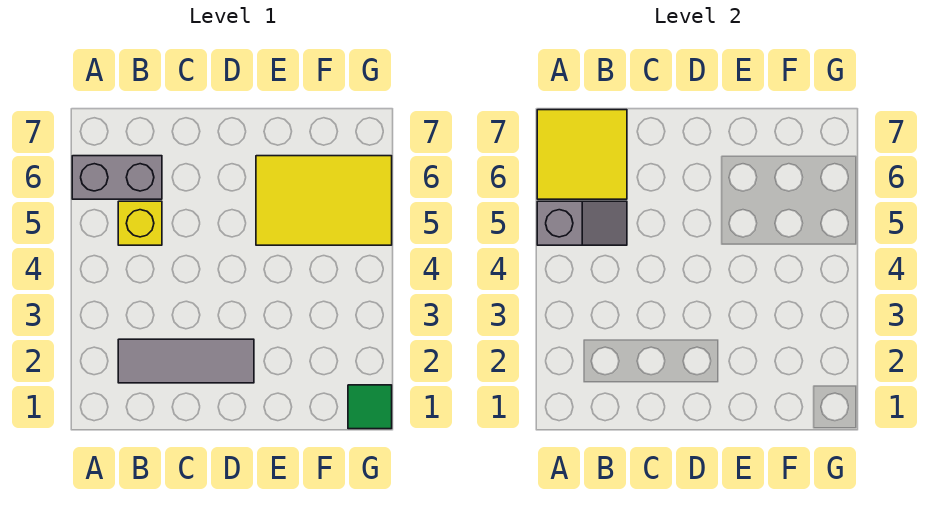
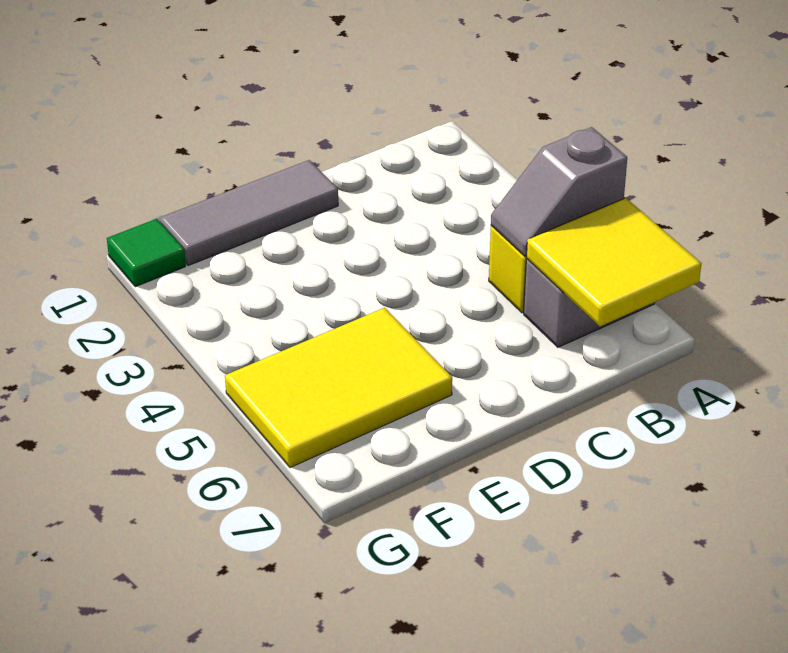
grey tile B2:D2 level 1 -> grey tile D1:F1 level 1

